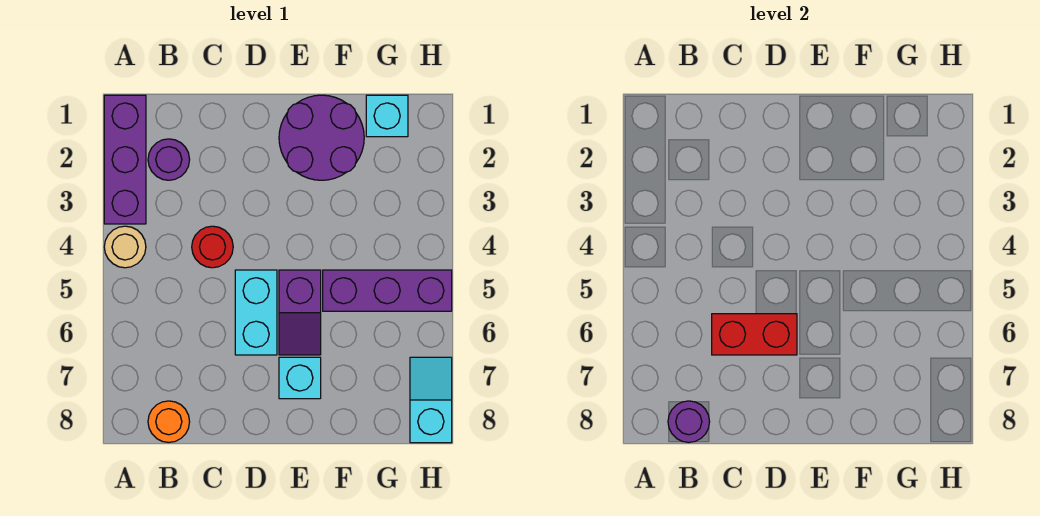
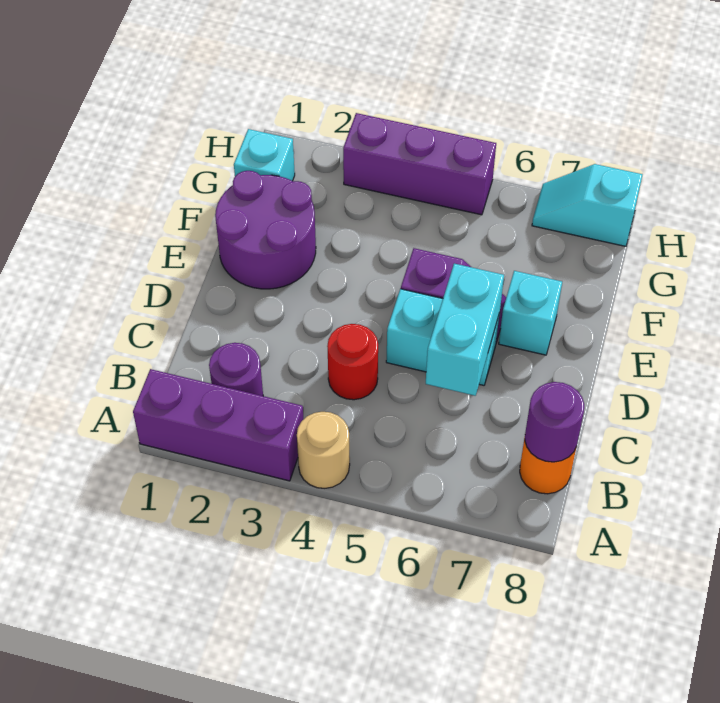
red brick C6:D6 level 2 -> cyan brick C6:D6 level 2
purple brick F5:H5 level 1 -> purple brick H3:H5 level 1

